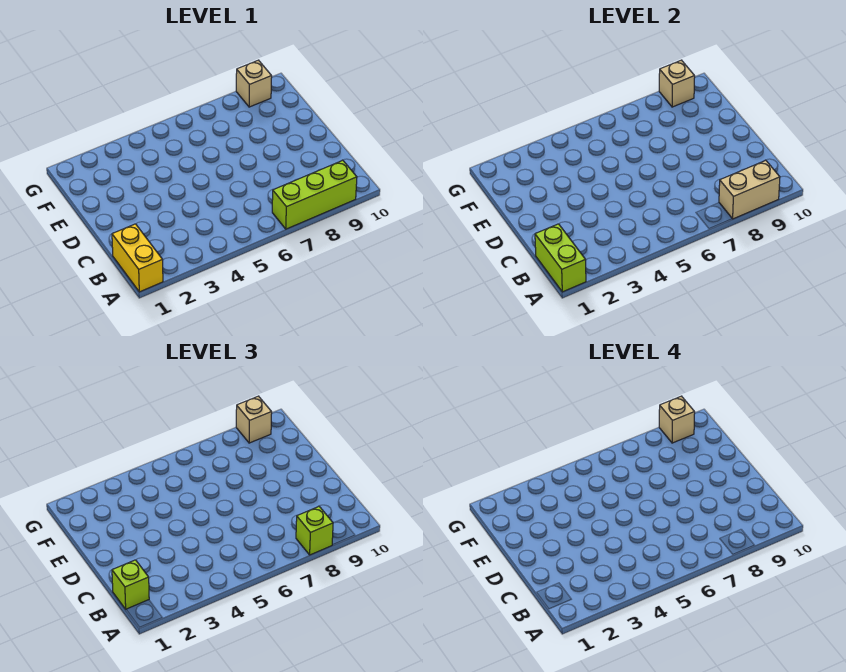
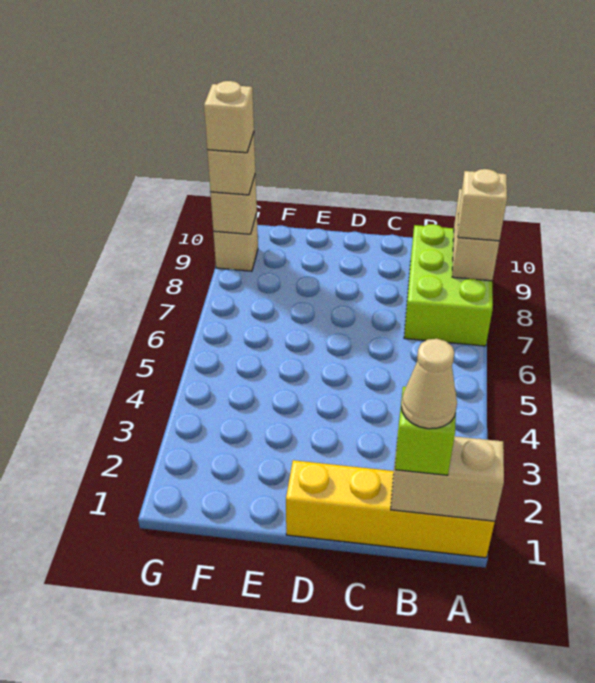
yellow brick A1:B1 level 1 -> yellow brick A1:D1 level 1
lime brick A1:B1 level 2 -> tan brick A1:B1 level 2
lime brick A7:A9 level 1 -> lime brick A7:B9 level 1
lime brick A8 level 3 -> tan brick A8 level 3
none -> tan cone B1 level 4

